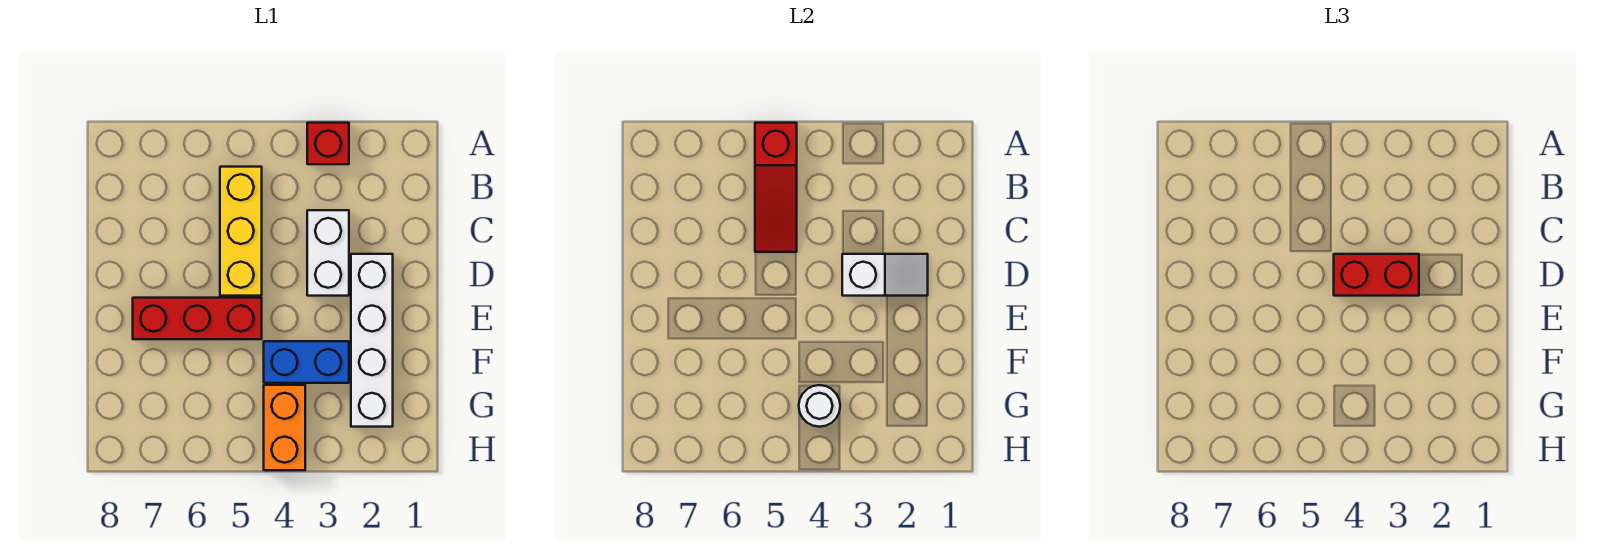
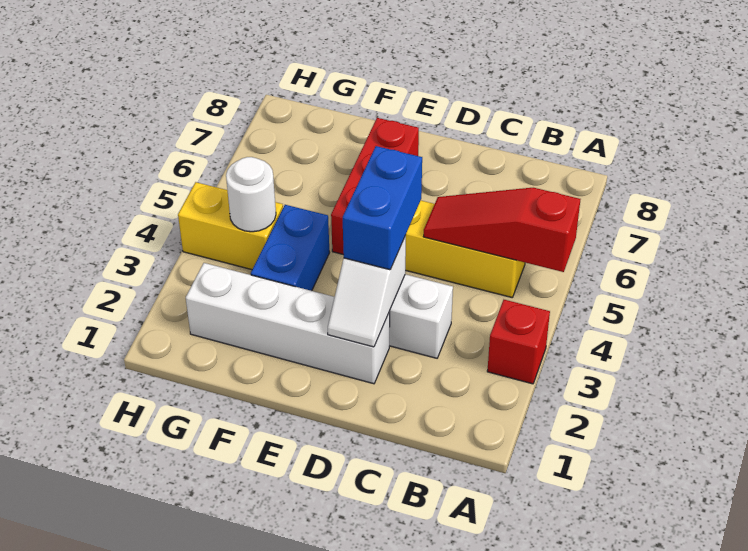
red brick D3:D4 level 3 -> blue brick D3:D4 level 3
orange brick G4:H4 level 1 -> yellow brick G4:H4 level 1

